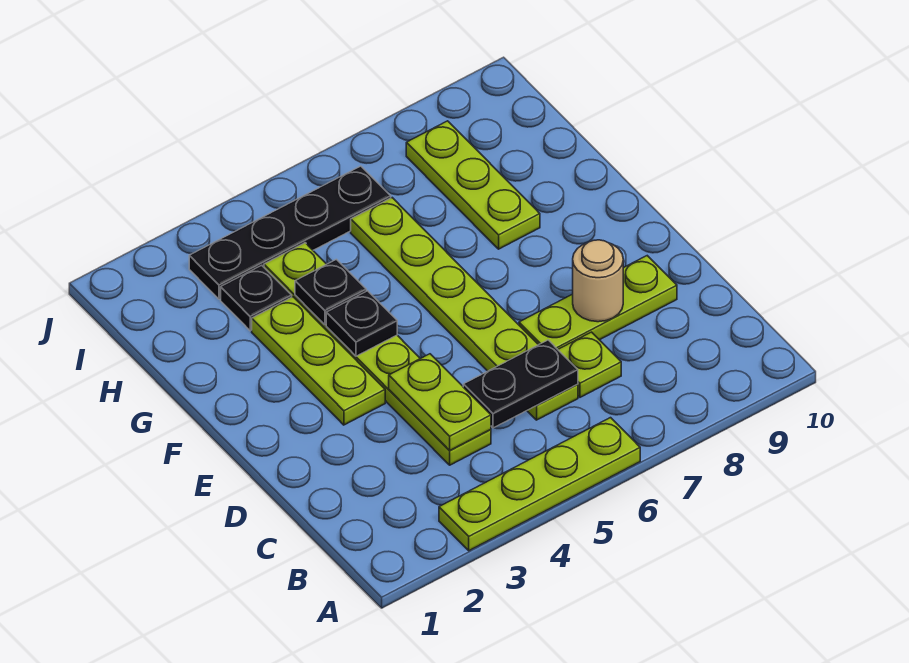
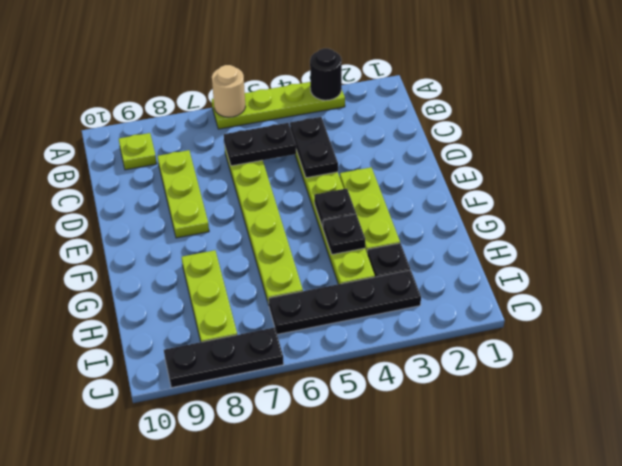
none -> black round brick A3 level 2
lime plate C4:D4 level 2 -> black plate C4:D4 level 2
lime plate C7 level 1 -> lime plate B9 level 1
lime plate D7:D9 level 1 -> lime plate C8:E8 level 1
tan round brick D8 level 2 -> tan round brick A6 level 2
none -> black plate J7:J9 level 1

